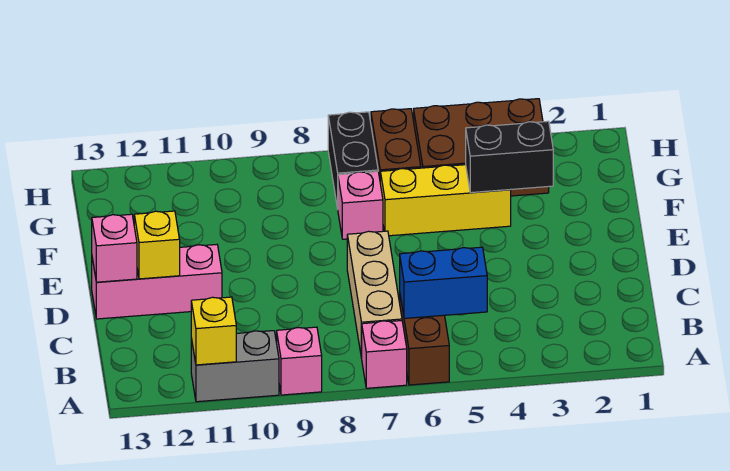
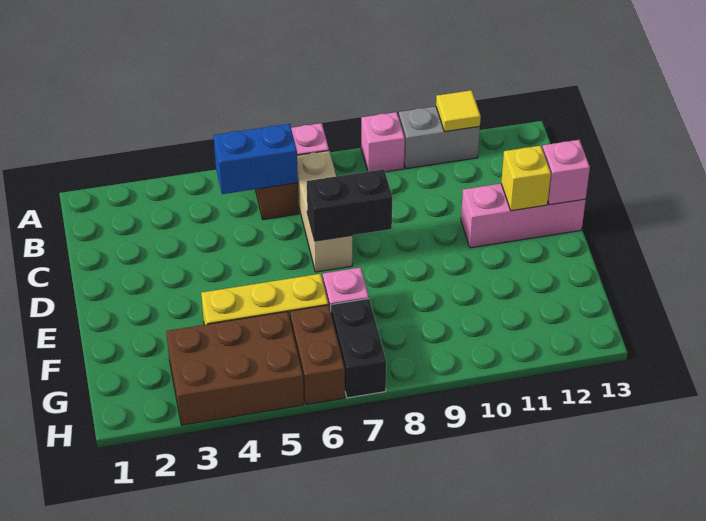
yellow brick A11 level 2 -> yellow tile A11 level 2
black brick F3:F4 level 2 -> black brick D7:D8 level 2

